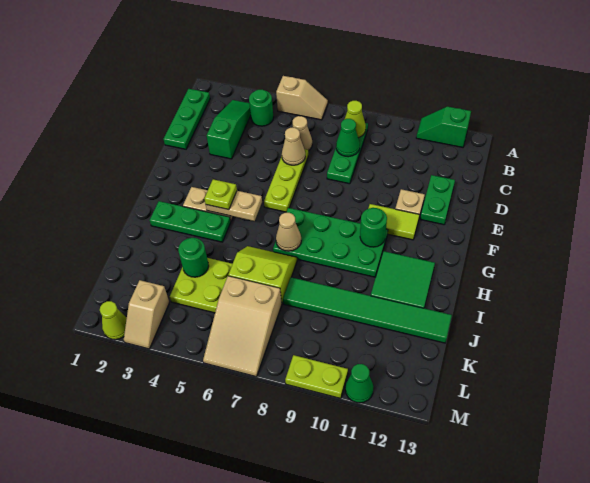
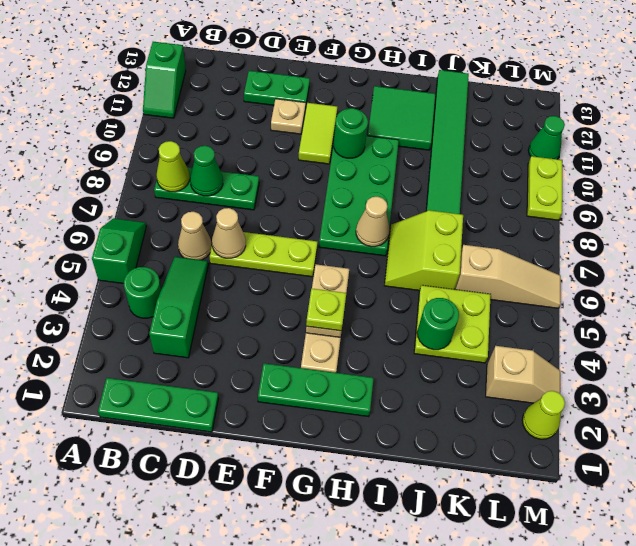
tan slope A5:A6 level 1 top 5 -> green slope A5:A6 level 1 top 5
green slope B3:D3 level 1 top D -> green slope C3:C5 level 1 top 3
green plate H2:H4 level 1 -> green plate F2:H2 level 1
tan slope K6:M7 level 1 top K -> tan slope K6:M6 level 1 top K

